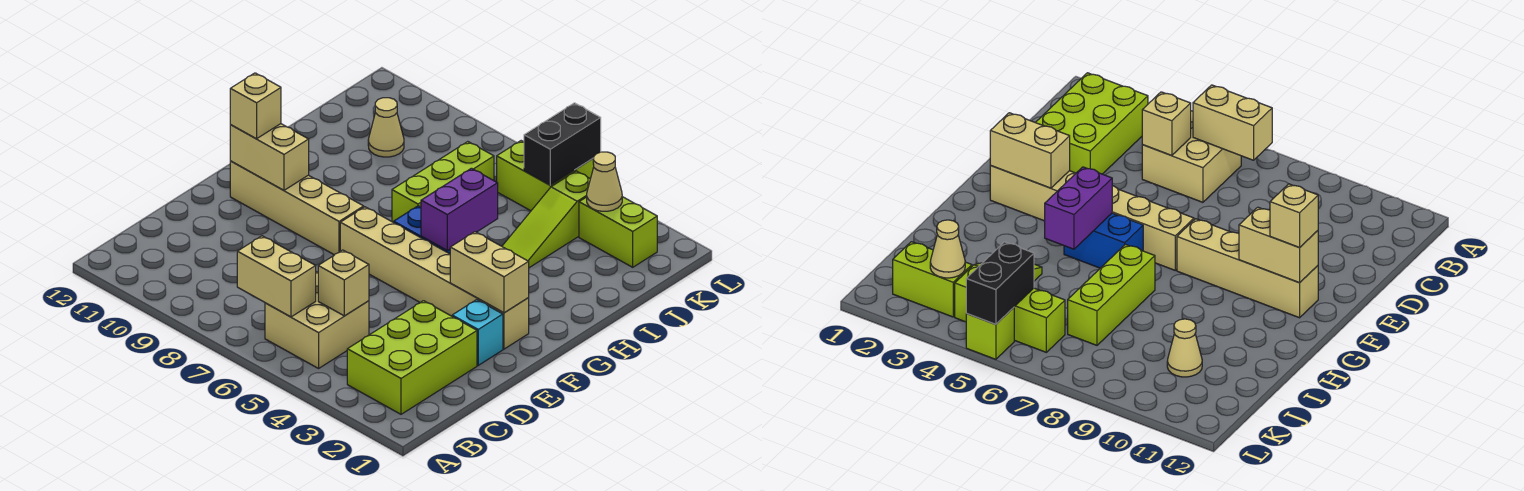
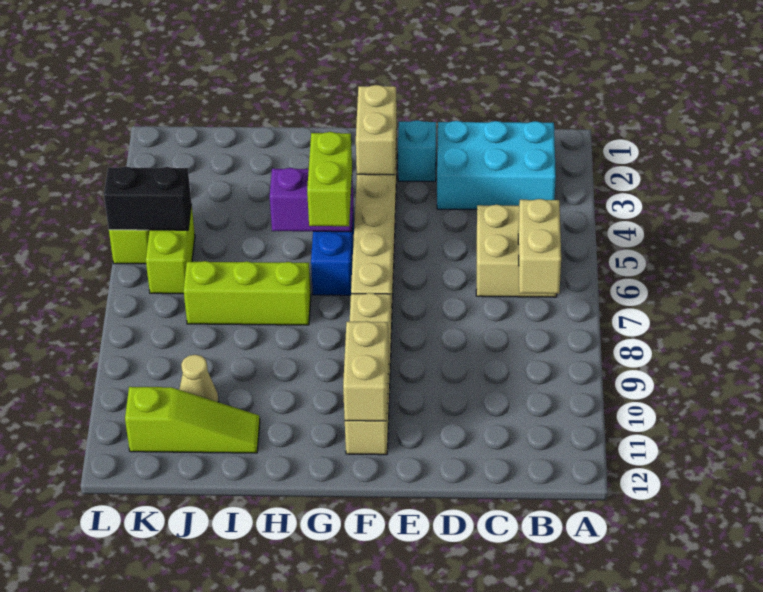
lime brick B2:D3 level 1 -> cyan brick B2:D3 level 1
tan brick C5 level 2 -> none
tan brick F11 level 3 -> none
lime slope I4:K4 level 1 top K -> lime slope I11:K11 level 1 top K
lime brick K2:K3 level 1 -> lime brick G5:G6 level 3
tan cone K3 level 2 -> none

